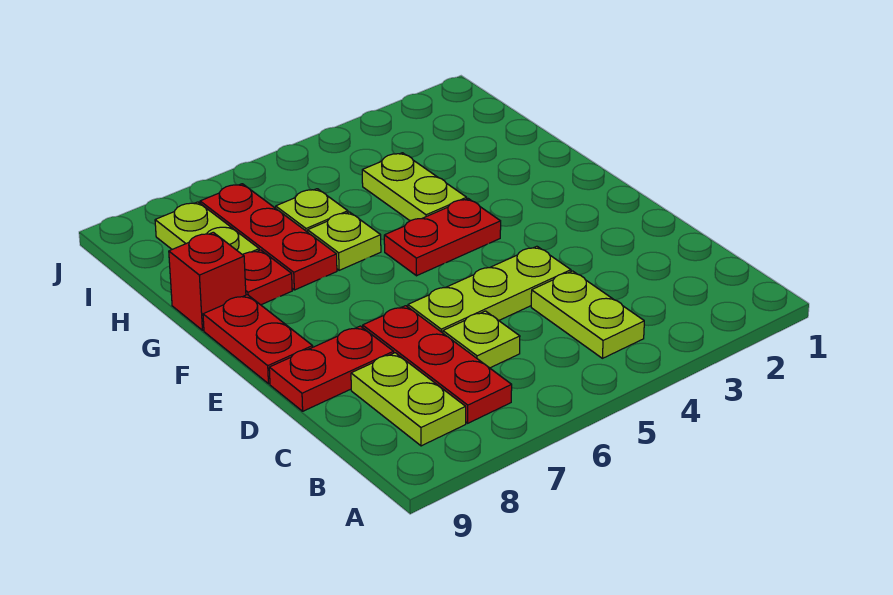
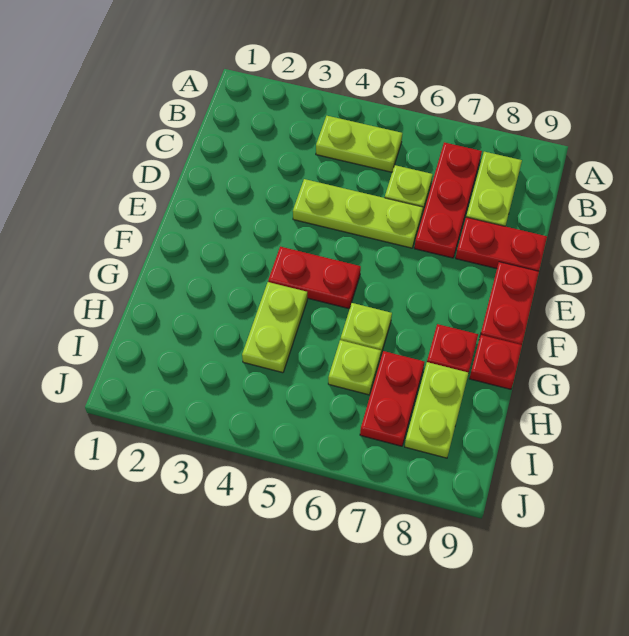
lime plate B4:C4 level 1 -> lime plate B4:B5 level 1
red plate G7:I7 level 1 -> red plate H7:I7 level 1
red brick G9 level 1 -> red plate G9 level 1

